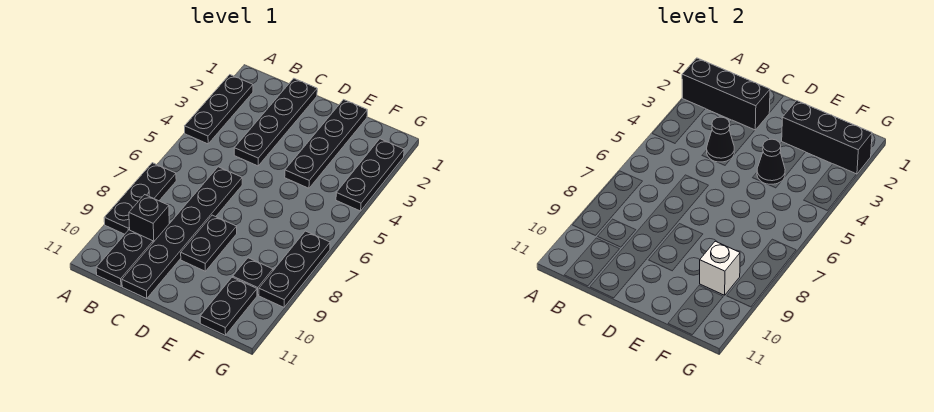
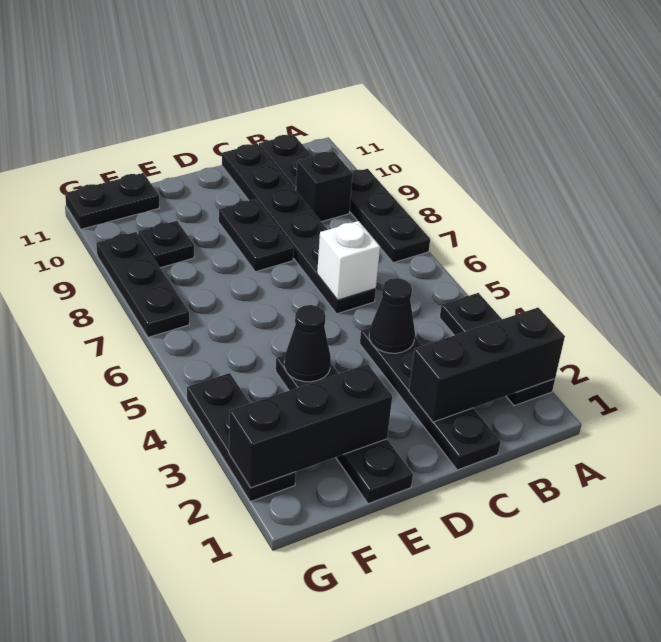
white brick F9 level 2 -> white brick C6 level 2
black plate F10:F11 level 1 -> black plate F11:G11 level 1

